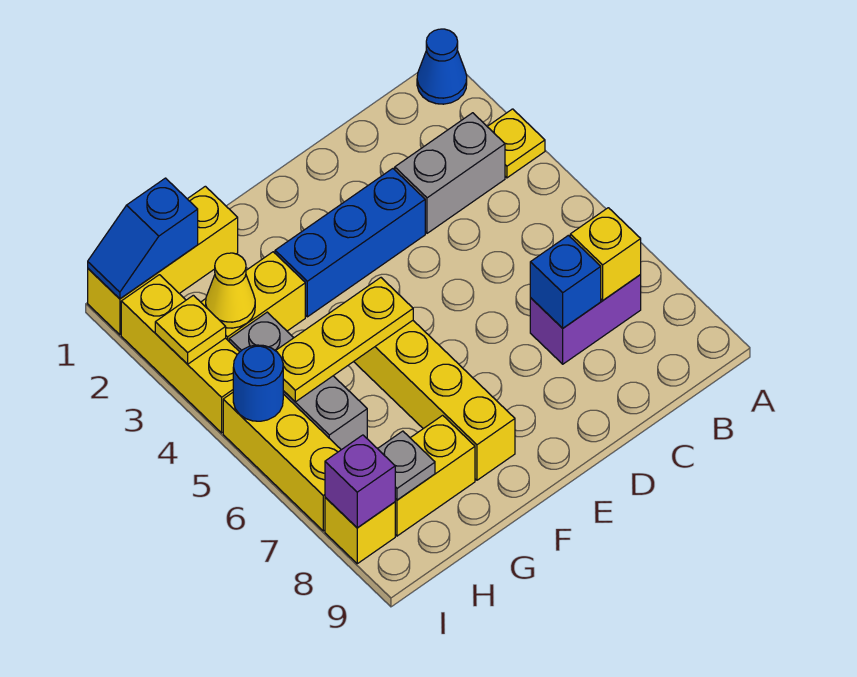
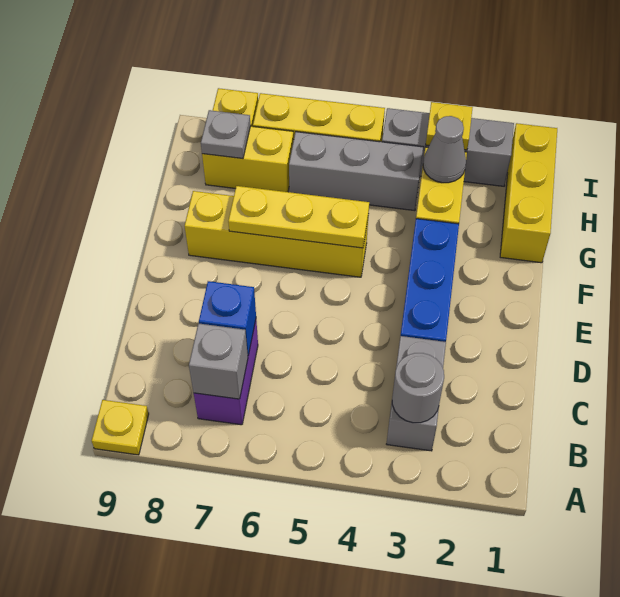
blue cone A1 level 1 -> none
yellow plate A3 level 1 -> yellow plate A9 level 1
none -> grey round brick B3 level 2
yellow brick B7 level 2 -> grey brick B7 level 2
yellow plate F5:H5 level 2 -> yellow plate F5:F7 level 2
yellow brick G8:H8 level 1 -> yellow brick H7:H8 level 1
blue slope H1:I1 level 2 top H -> none
yellow cone H3 level 2 -> grey cone H3 level 2
yellow brick I2:I4 level 1 -> grey brick I2:I4 level 1
blue round brick I5 level 2 -> none
purple brick I8 level 2 -> none

